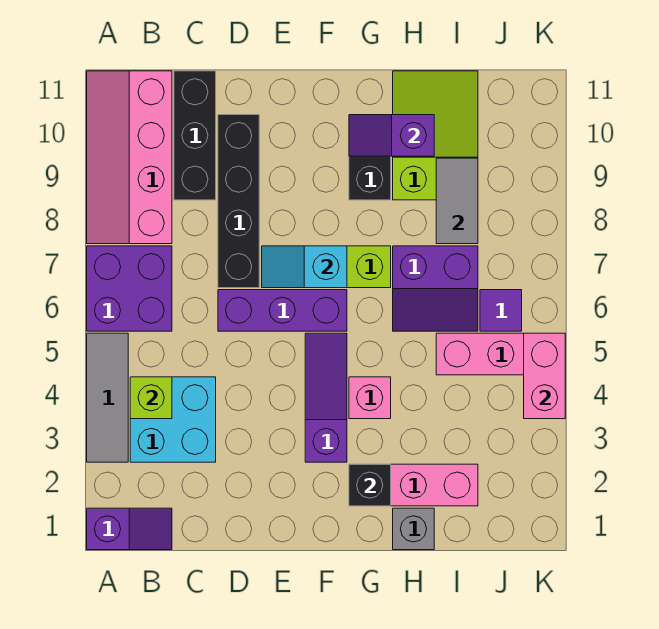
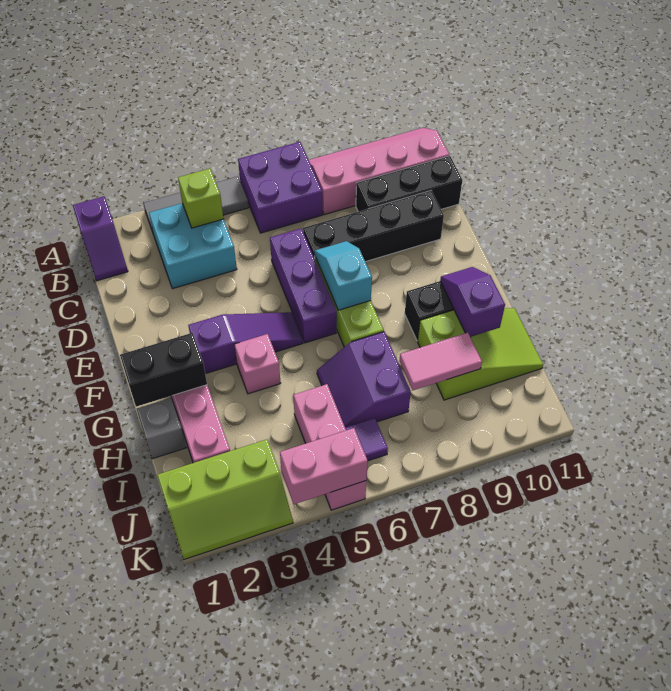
black brick G2 level 2 -> black brick G1:G2 level 2
grey tile I8:I9 level 2 -> pink tile I8:I9 level 2
none -> lime slope J1:K3 level 1 top J

